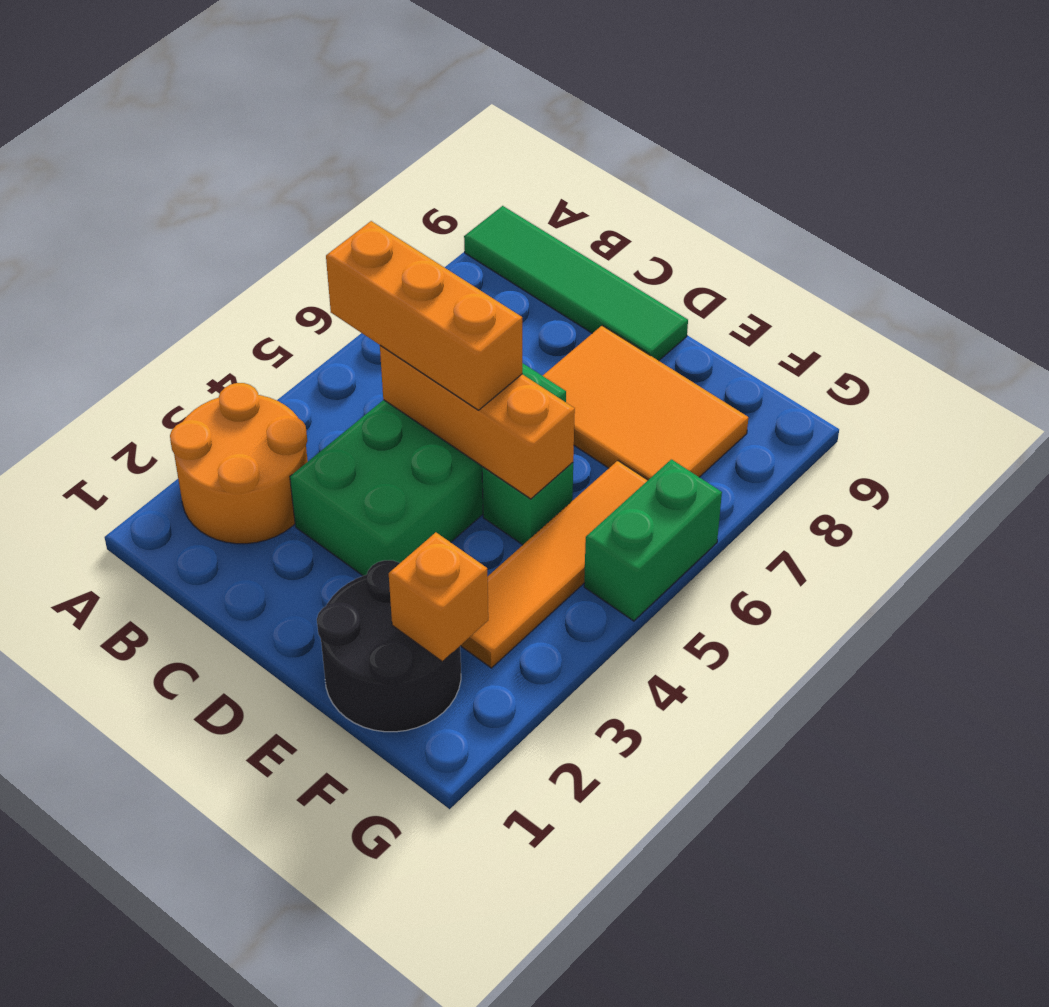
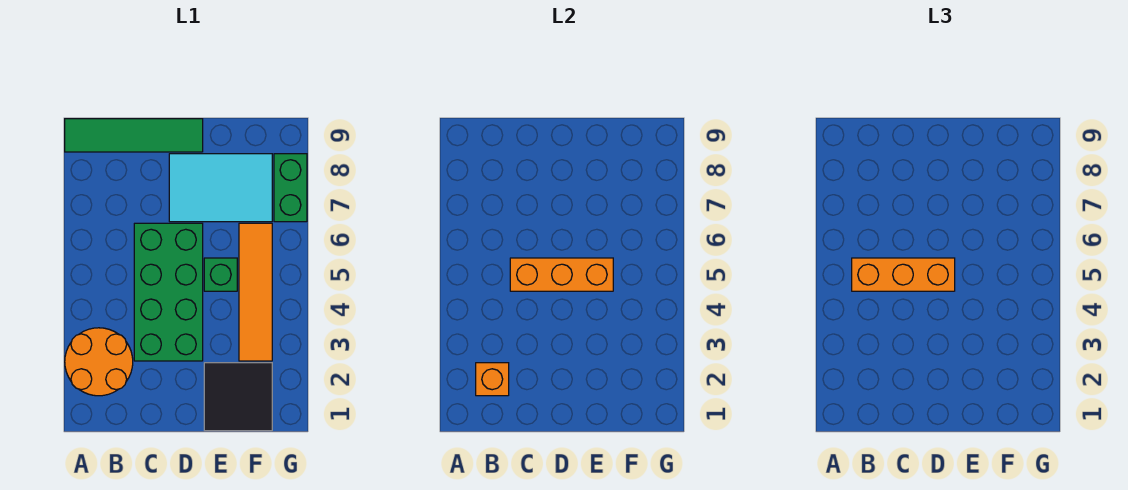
orange tile D7:F8 level 1 -> cyan tile D7:F8 level 1
black round brick E1:F2 level 1 -> black tile E1:F2 level 1
orange brick F2 level 2 -> orange brick B2 level 2
green brick G5:G6 level 1 -> green brick G7:G8 level 1

